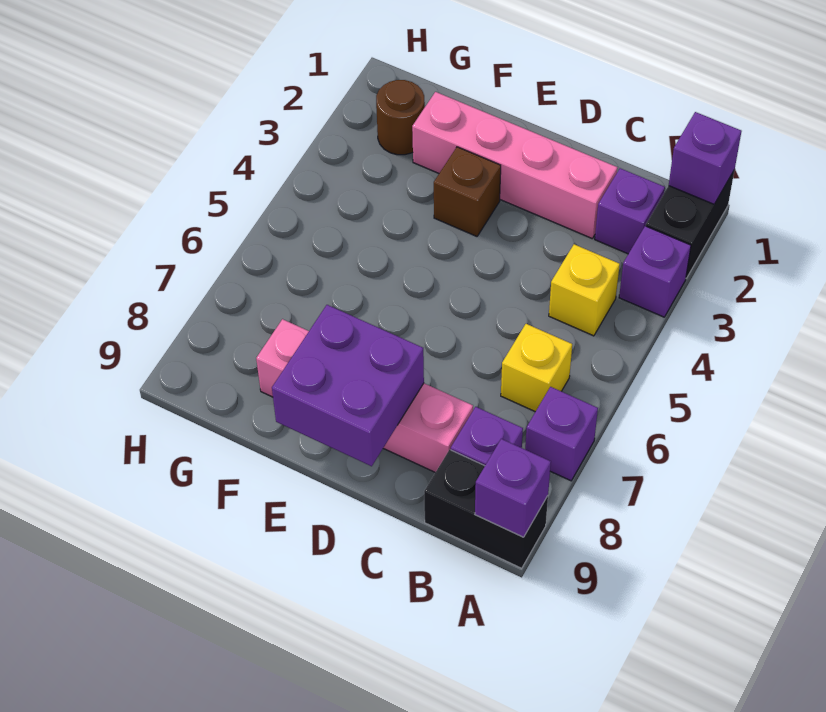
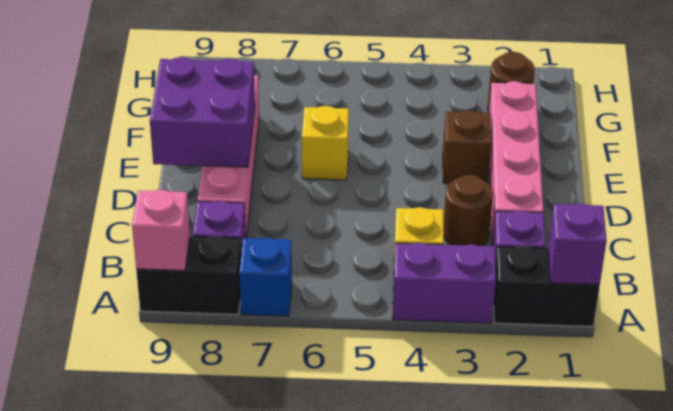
purple brick A3 level 1 -> purple brick A3:A4 level 1
purple brick A7 level 1 -> blue brick A7 level 1
black brick A9:B9 level 1 -> black brick A8:A9 level 1
purple brick A9 level 2 -> pink brick A9 level 2
yellow brick B6 level 1 -> yellow brick E6 level 1
none -> brown round brick C3 level 1

